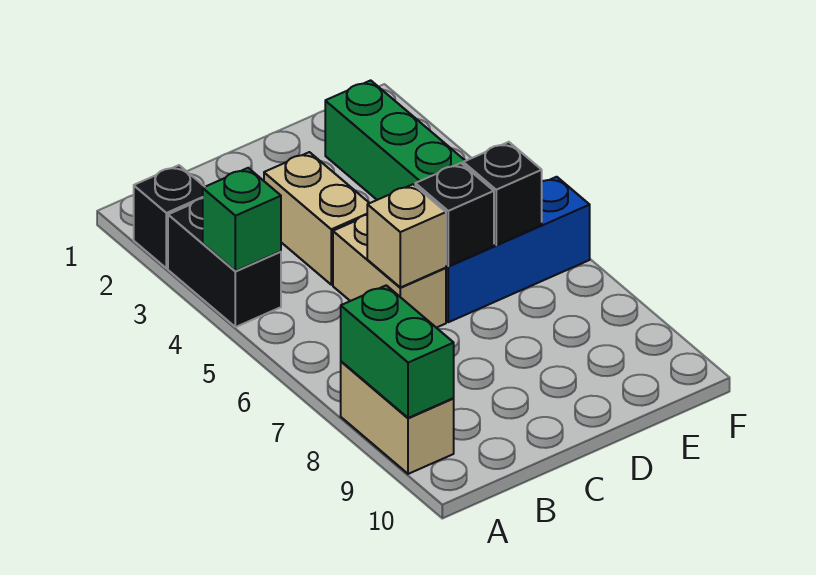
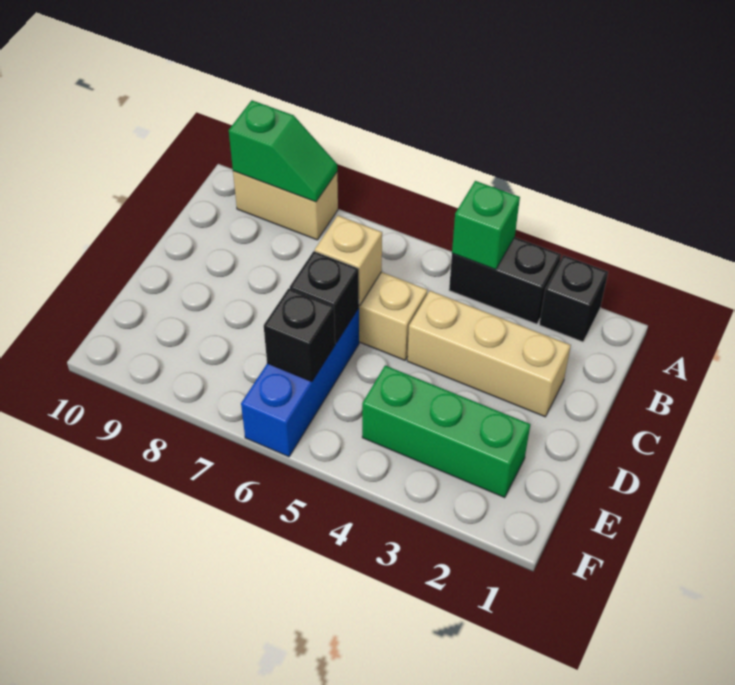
green brick A8:A9 level 2 -> green slope A8:A9 level 2 top 9
tan brick C3:C4 level 1 -> tan brick C2:C4 level 1

